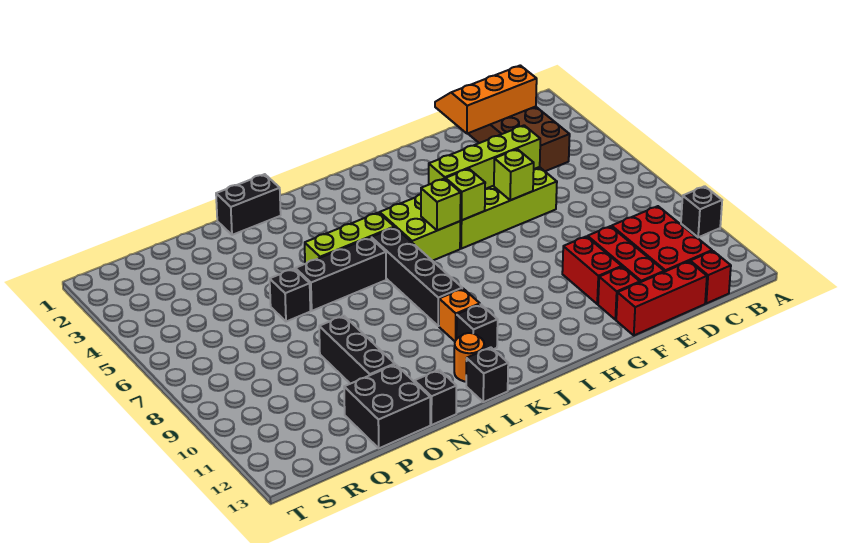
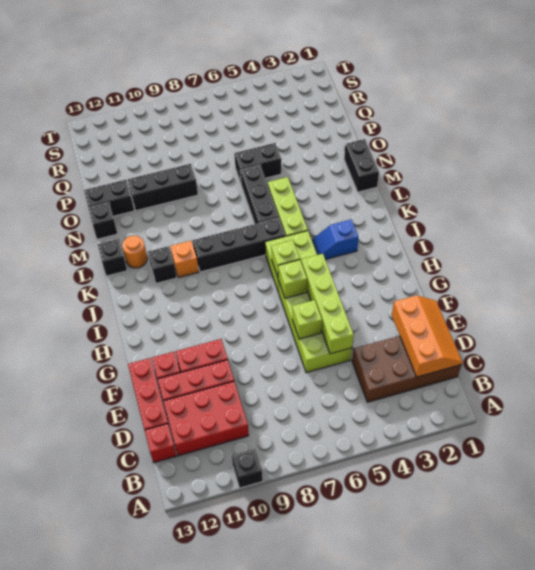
none -> blue slope J3:J4 level 1 top 3
black brick O6 level 1 -> black brick O5:O6 level 1
black brick O12:P13 level 1 -> black brick O12:O13 level 1

